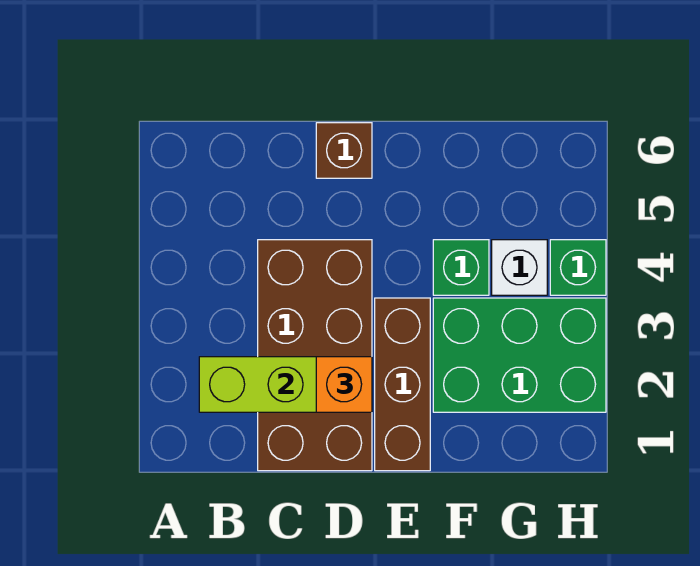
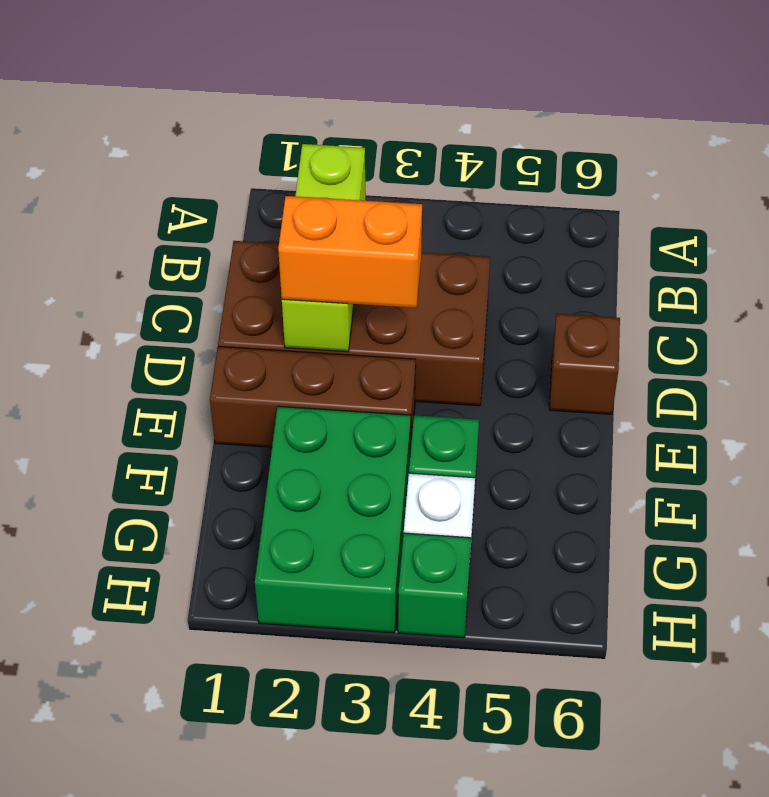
orange brick D2 level 3 -> orange brick D2:D3 level 3

